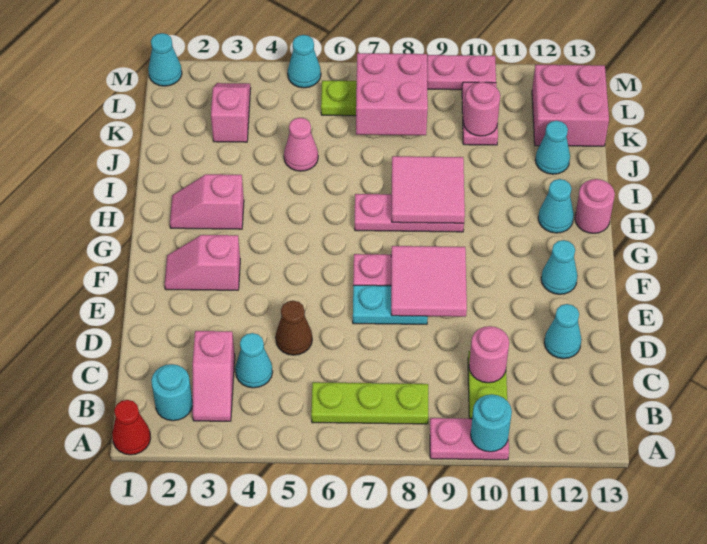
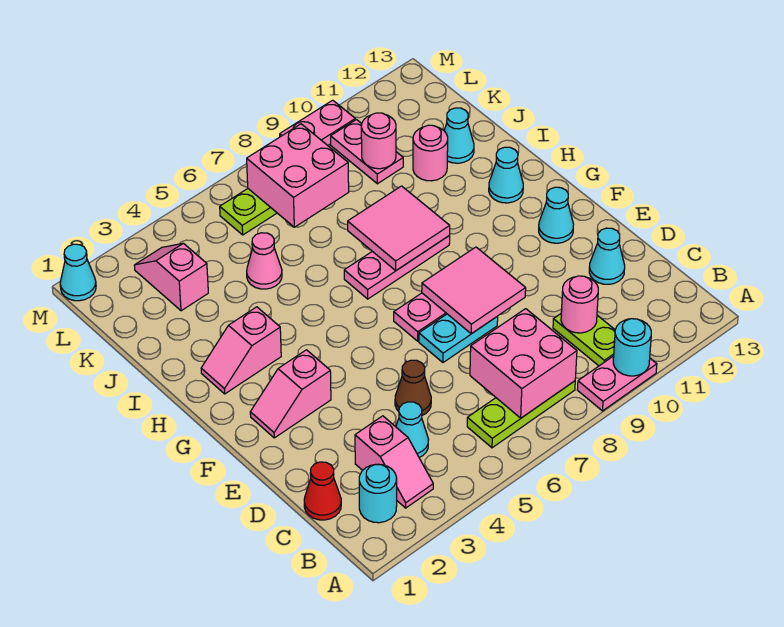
red cone A1 level 1 -> red cone C1 level 1
pink round brick H13 level 1 -> pink round brick J11 level 1
pink brick K12:L13 level 1 -> pink brick B7:C8 level 2
cyan cone M5 level 1 -> none

